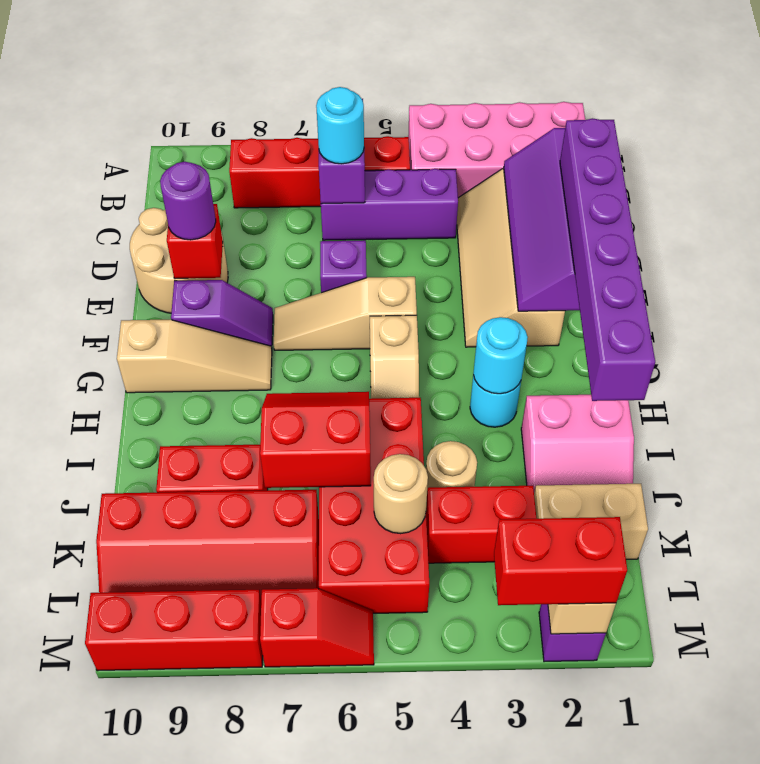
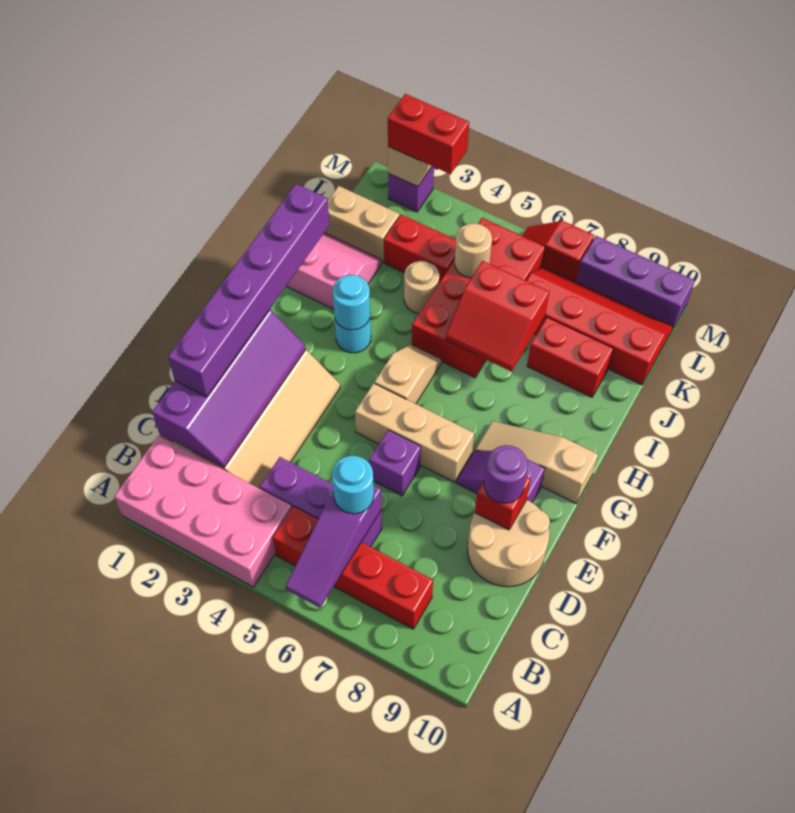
tan slope F5:F7 level 1 top 5 -> tan brick F5:F7 level 1
red brick M8:M10 level 1 -> purple brick M8:M10 level 1

